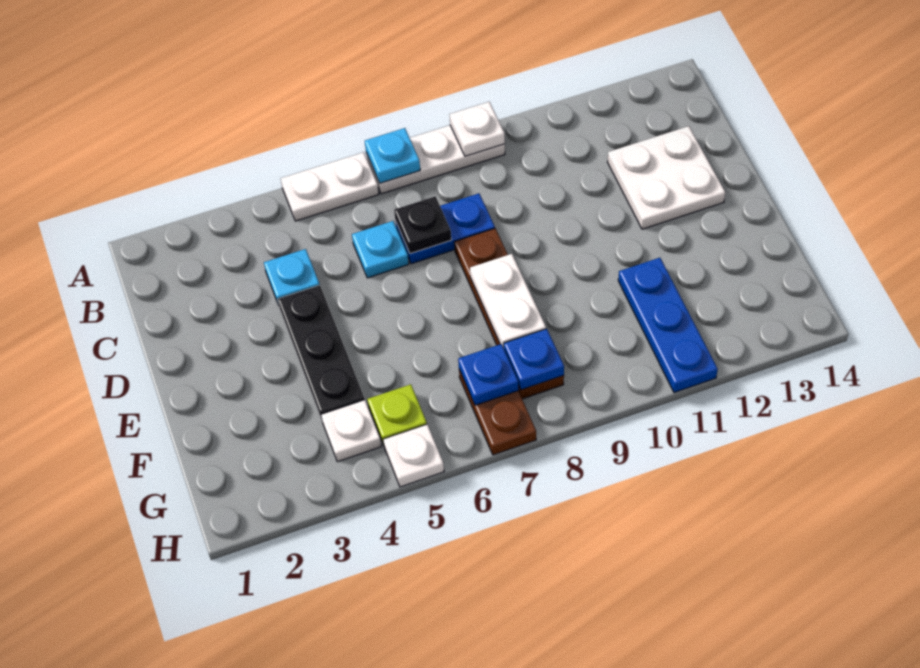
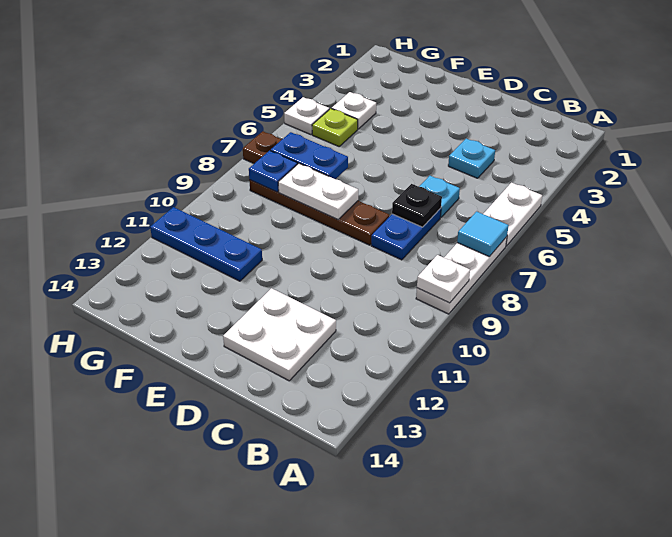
cyan plate A7 level 2 -> cyan tile A7 level 2
black plate D4:F4 level 1 -> none
blue plate G7 level 2 -> blue plate F7:G7 level 2

